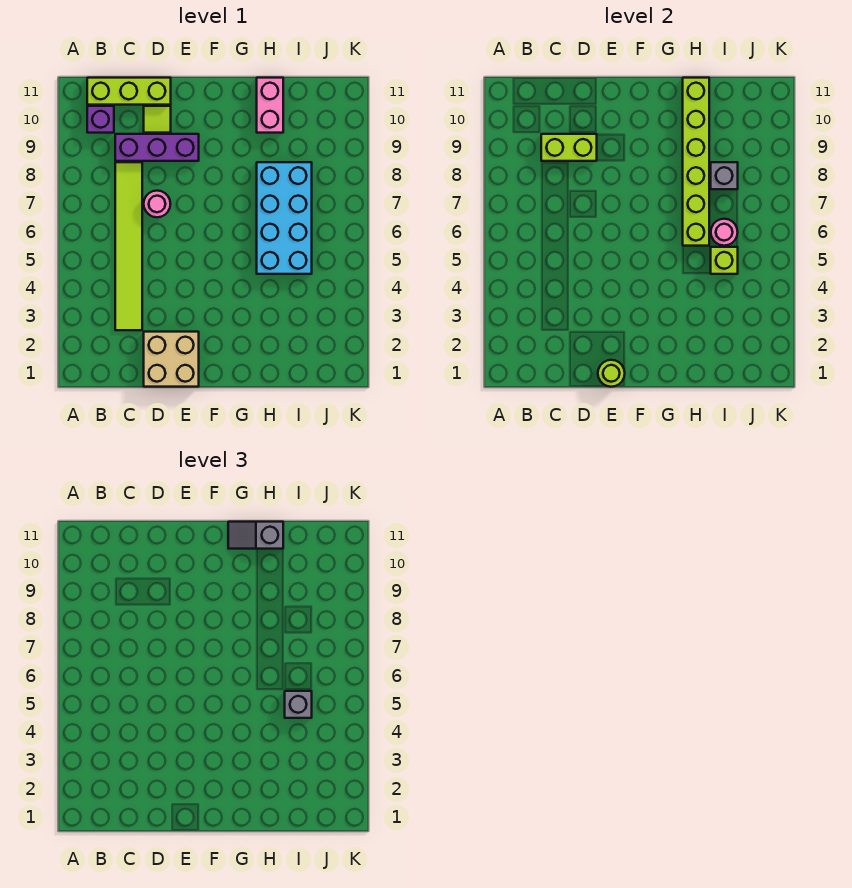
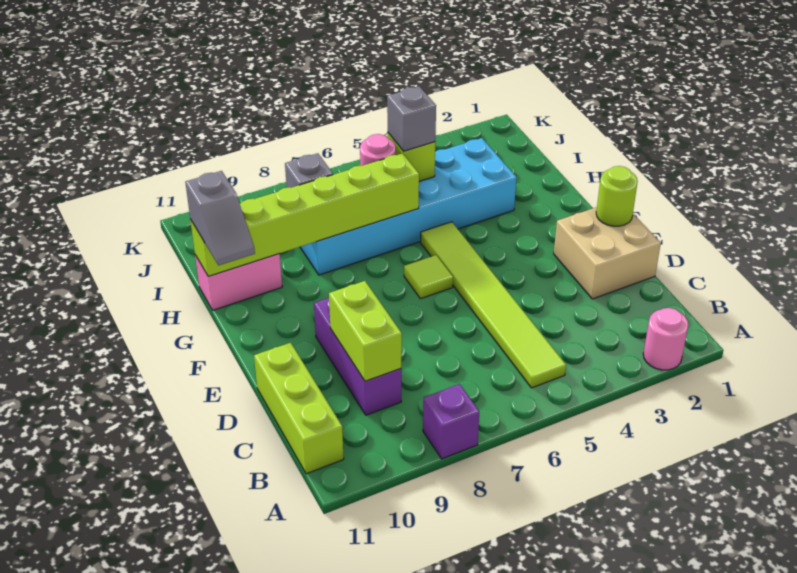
purple brick B10 level 1 -> purple brick A8 level 1
lime tile C3:C8 level 1 -> lime tile B5:G5 level 1
pink round brick D7 level 1 -> pink round brick A2 level 1
lime tile D10 level 1 -> lime tile F6 level 1
cyan brick H5:I8 level 1 -> cyan brick H3:I8 level 1

